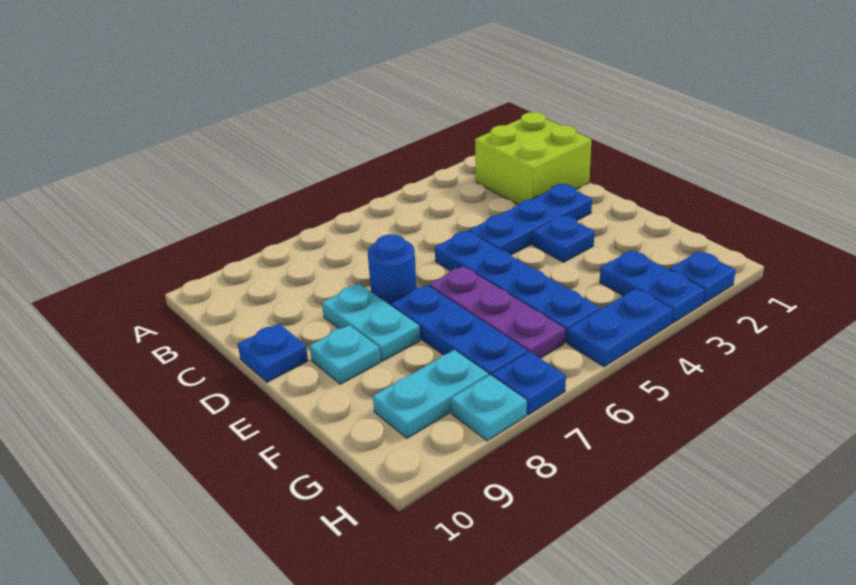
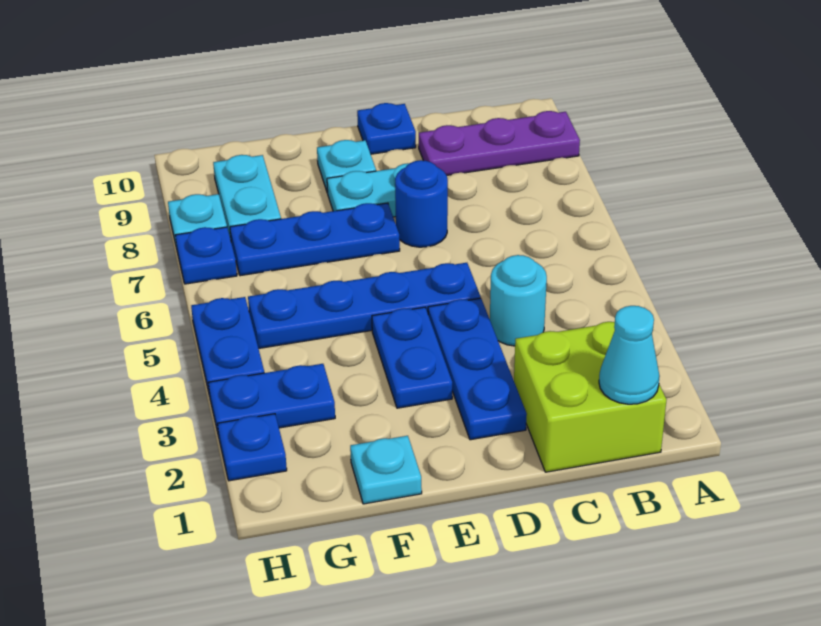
none -> cyan cone B1 level 2
none -> cyan round brick C4 level 1
blue plate E3 level 1 -> blue plate E3:E4 level 1
purple plate E6:G6 level 1 -> purple plate A9:C9 level 1
none -> cyan plate F1 level 1

